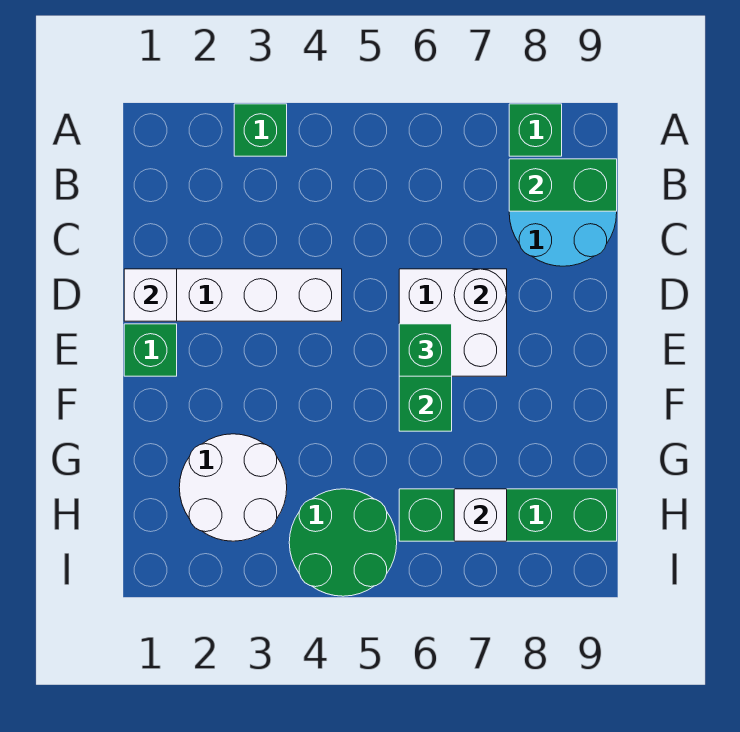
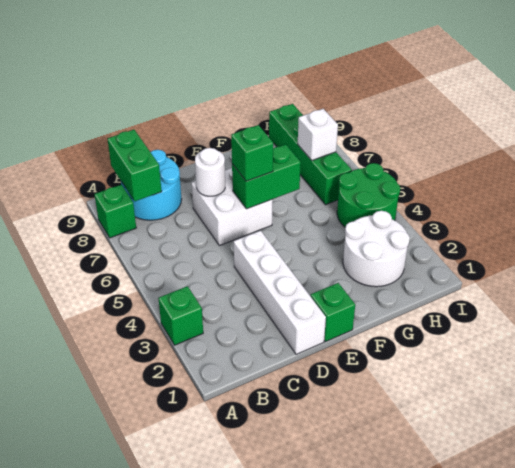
white brick D1 level 2 -> none

